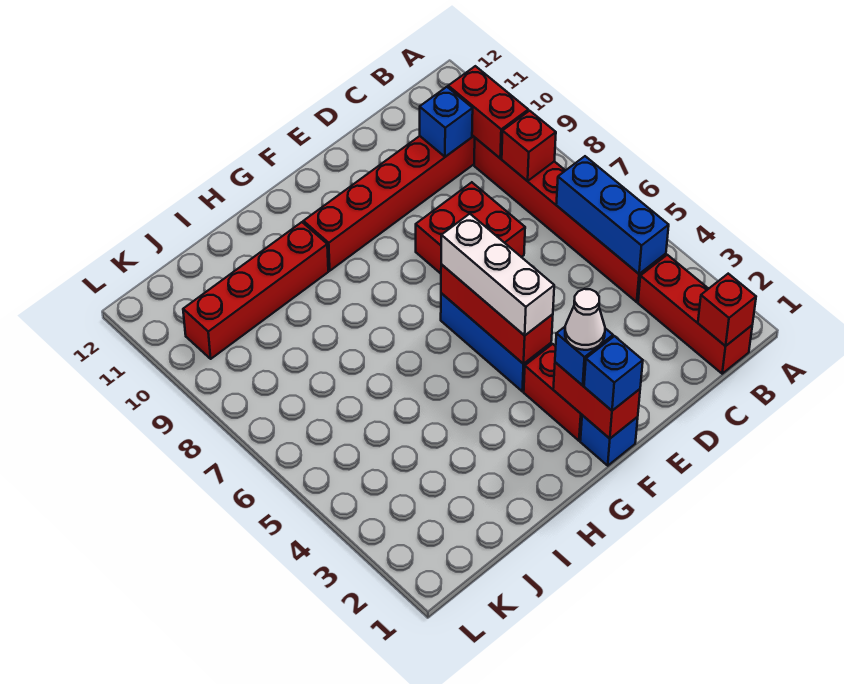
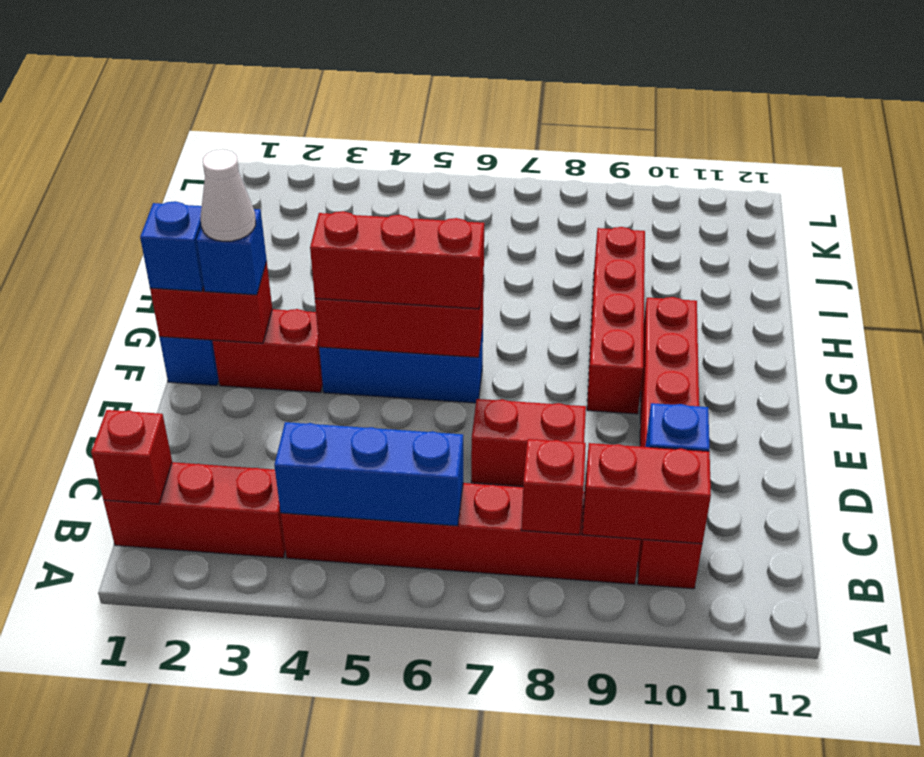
red brick D7:E8 level 1 -> red brick D7:D8 level 1
white brick F4:F6 level 3 -> red brick F4:F6 level 3
red brick H10:K10 level 1 -> red brick F9:I9 level 1

